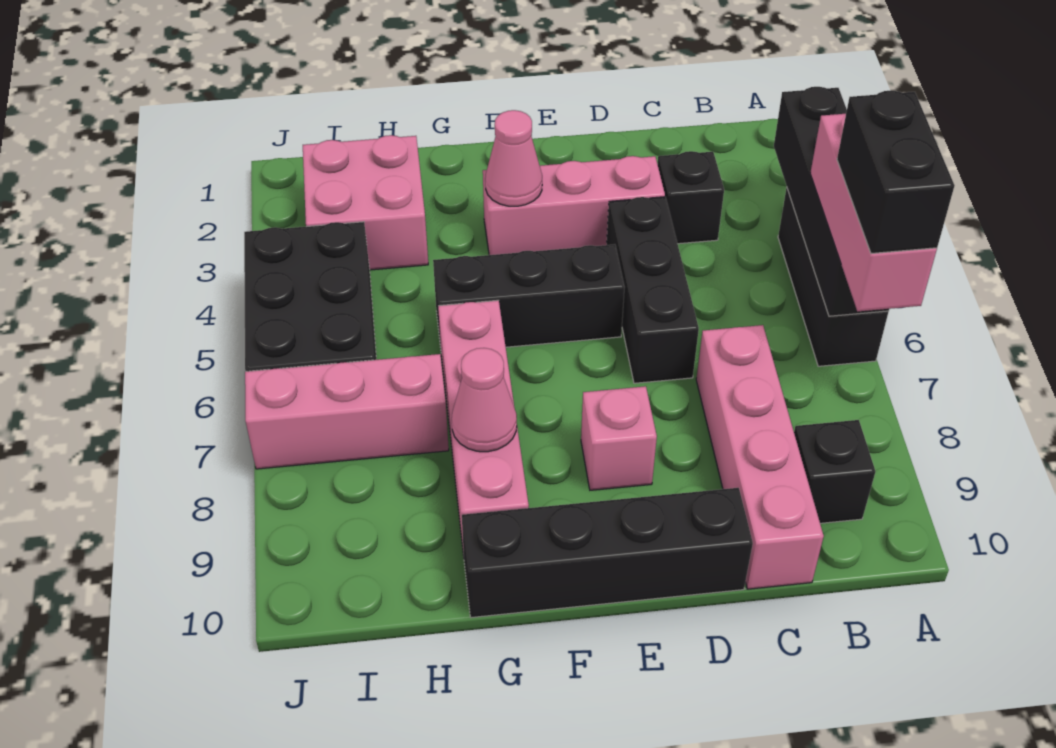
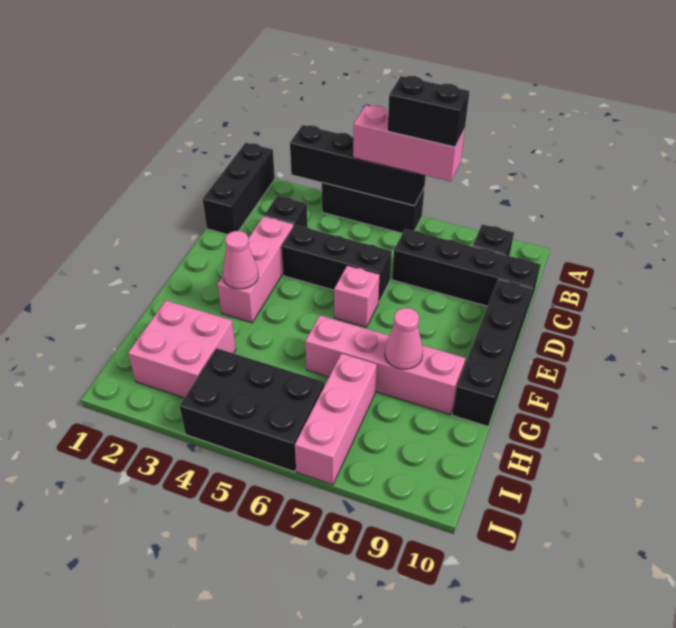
pink brick C7:C10 level 1 -> black brick C7:C10 level 1
black brick E5:G5 level 1 -> black brick A1:C1 level 1
pink brick E8 level 1 -> pink brick E6 level 1

